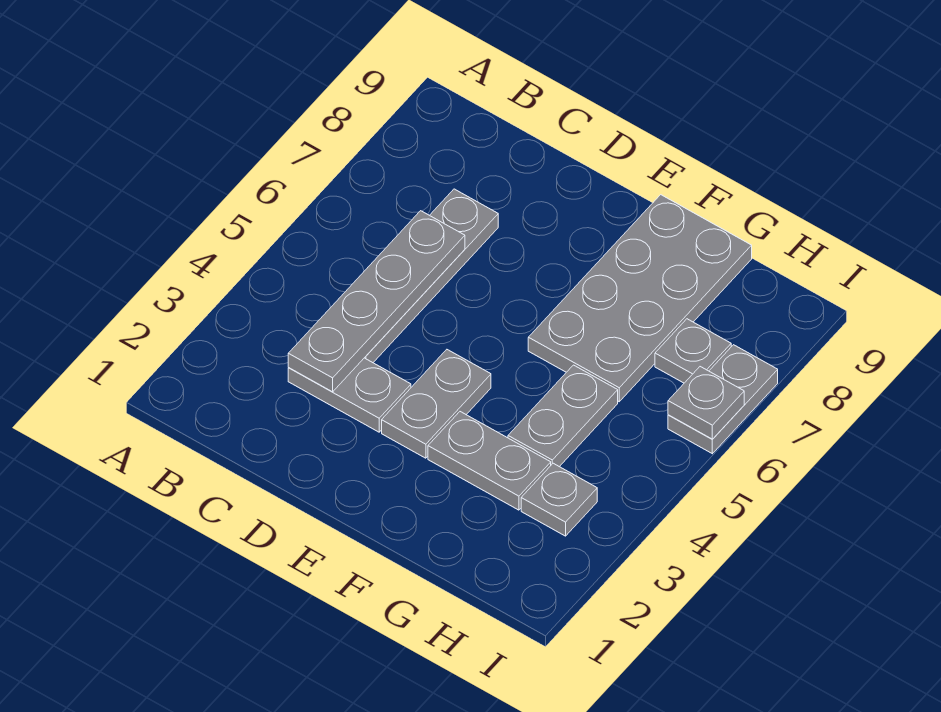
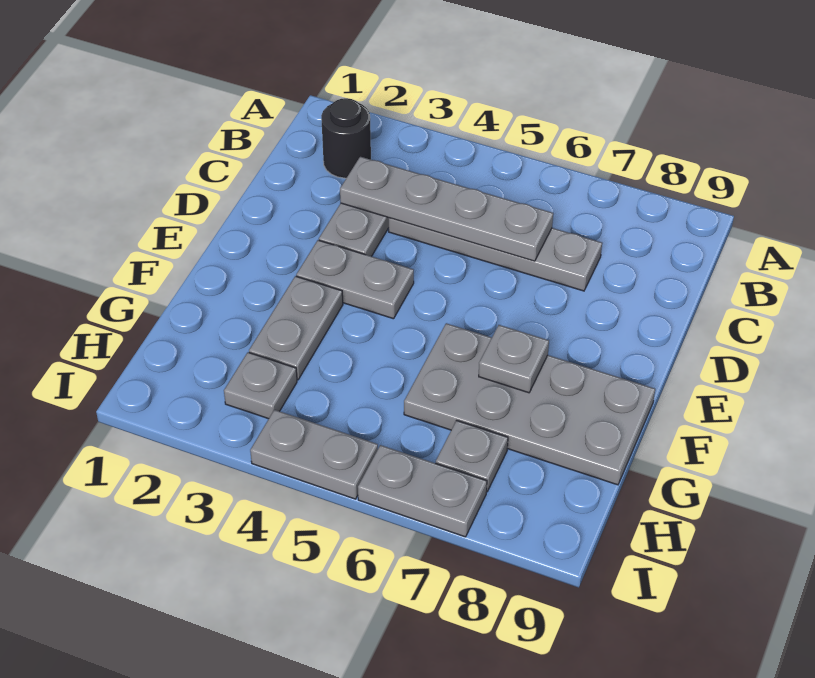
none -> black round brick B2 level 1
grey plate G4:G5 level 1 -> grey plate I4:I5 level 1
grey plate I6 level 2 -> grey plate F7 level 2

